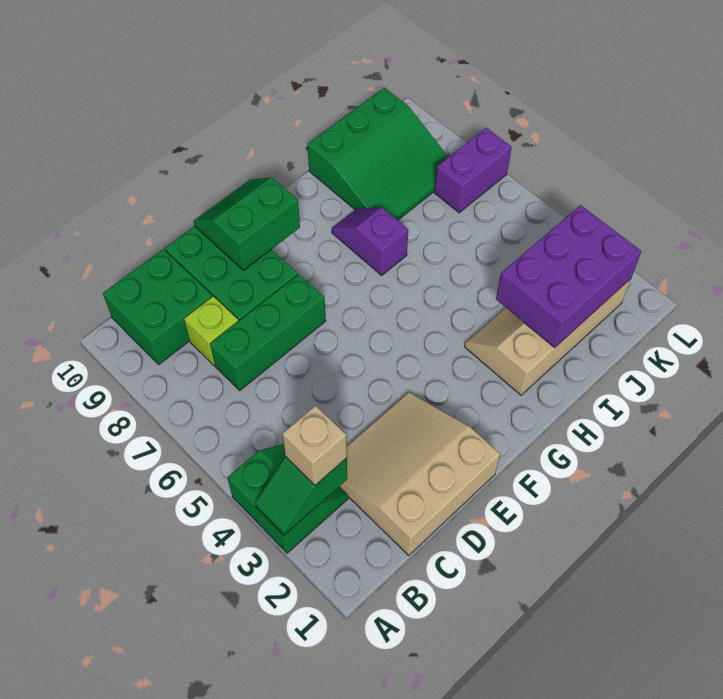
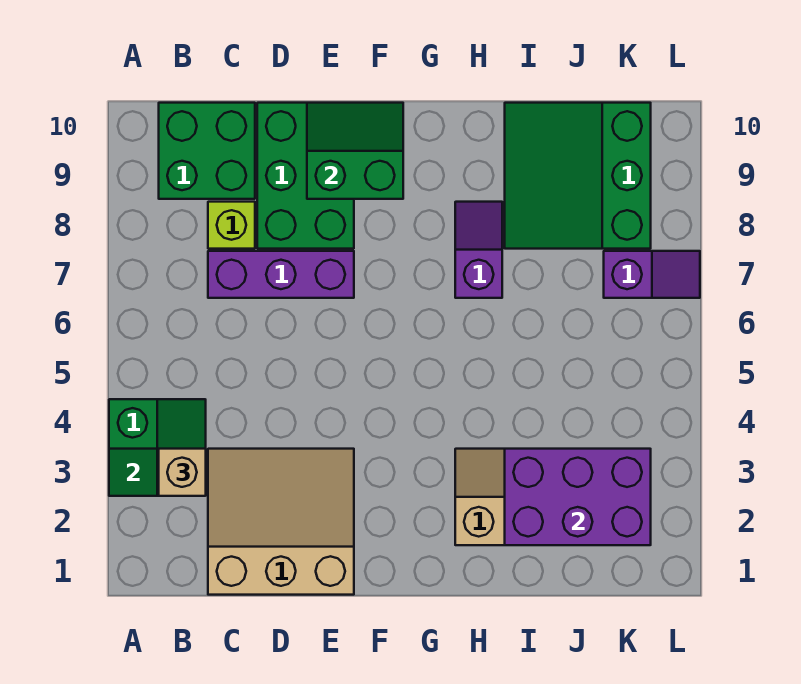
green brick C7:E7 level 1 -> purple brick C7:E7 level 1
green slope I8:K10 level 1 top 10 -> green slope I8:K10 level 1 top K
purple brick K7:L7 level 1 -> purple slope K7:L7 level 1 top K

